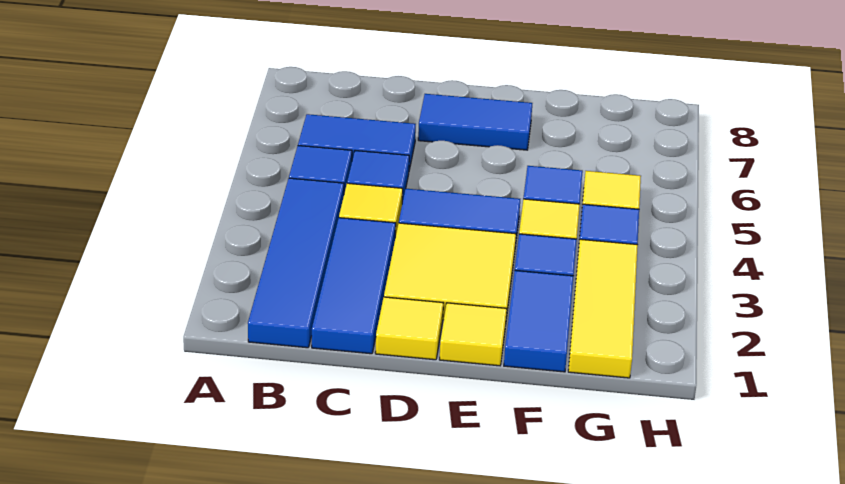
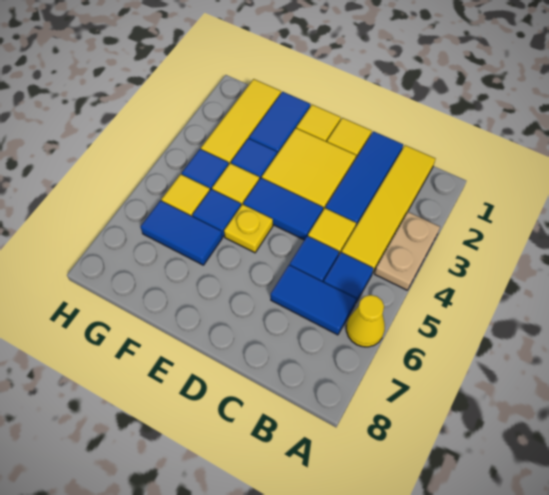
none -> tan plate A3:A4 level 1
none -> yellow cone A6 level 1
blue tile B1:B4 level 1 -> yellow tile B1:B4 level 1
blue tile D7:E7 level 1 -> blue tile F6:G6 level 1
none -> yellow plate E5 level 1

